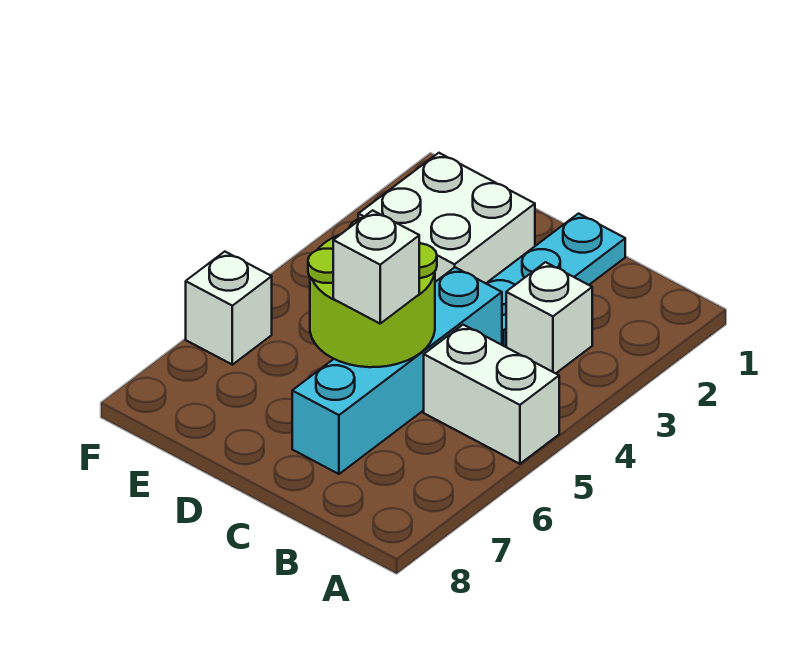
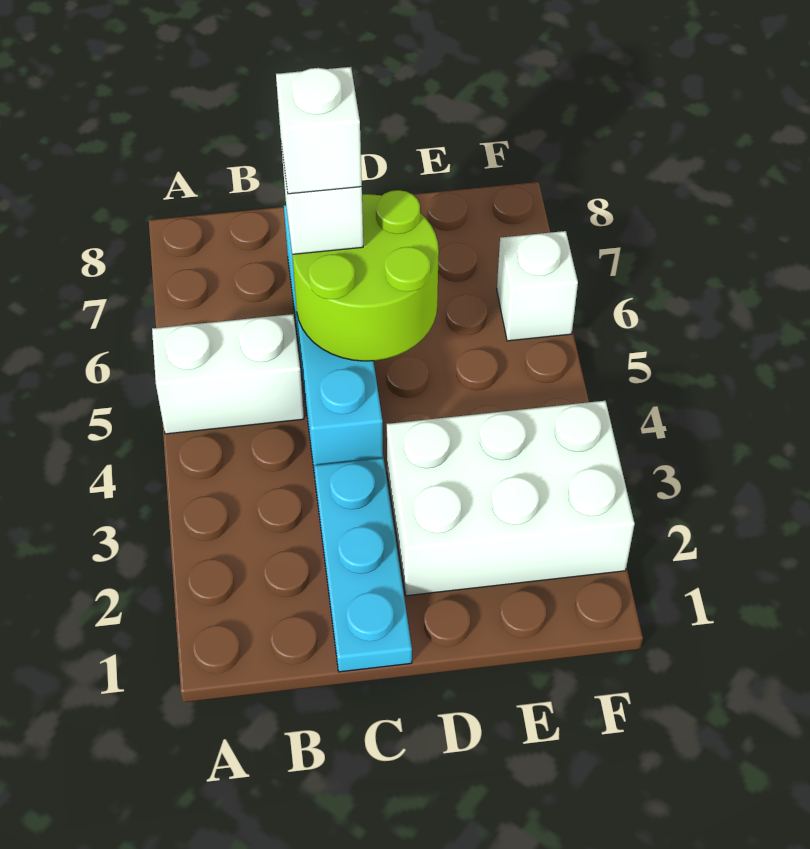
white brick B3 level 1 -> white brick C6 level 4
white brick D2:E3 level 1 -> white brick D2:F3 level 1

